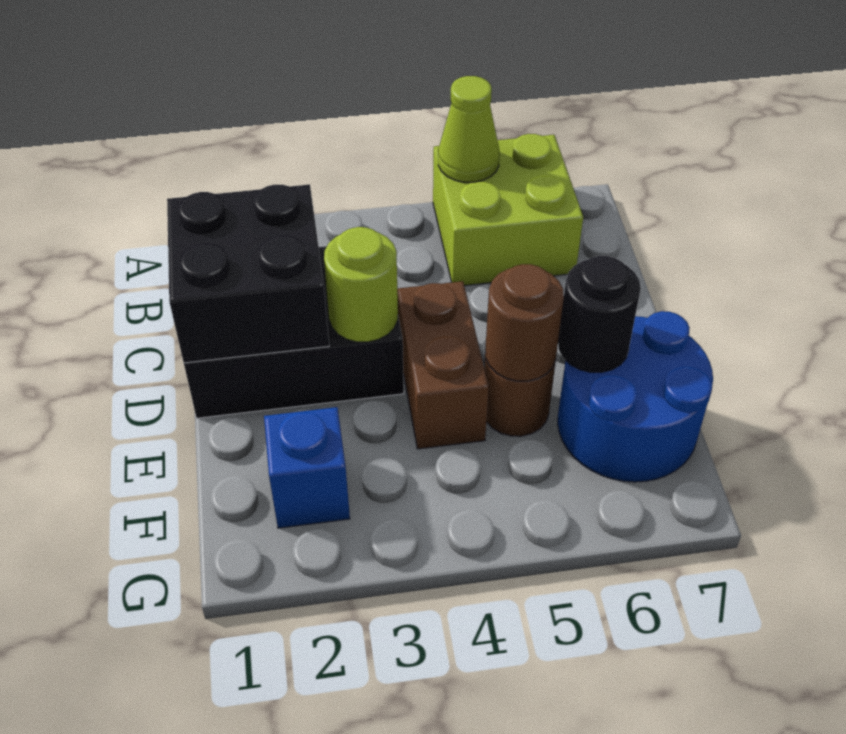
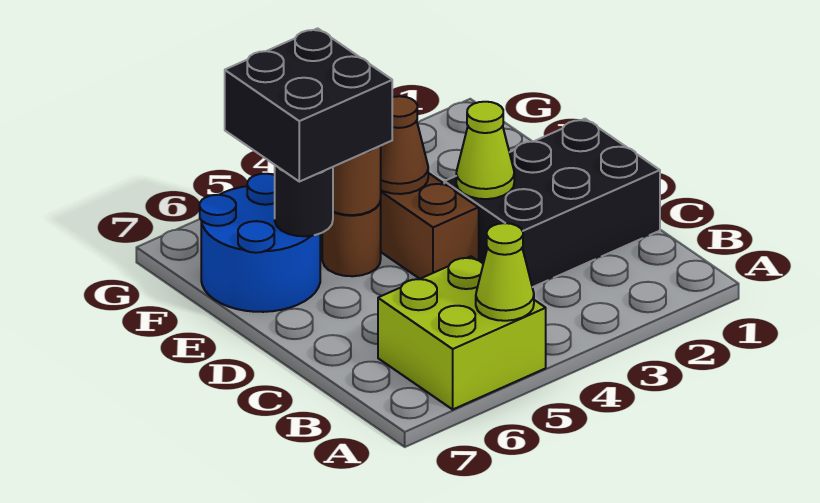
black brick C1:D2 level 2 -> black brick E5:F6 level 3
lime round brick D3 level 2 -> lime cone D3 level 2
none -> brown cone E4 level 2
blue brick F2 level 1 -> none

